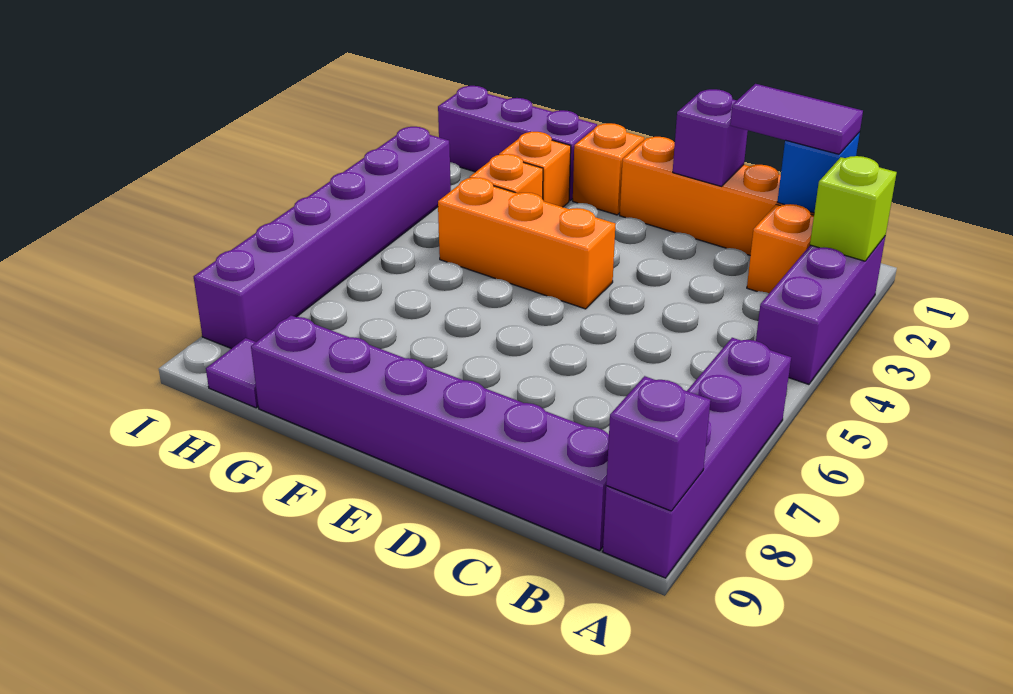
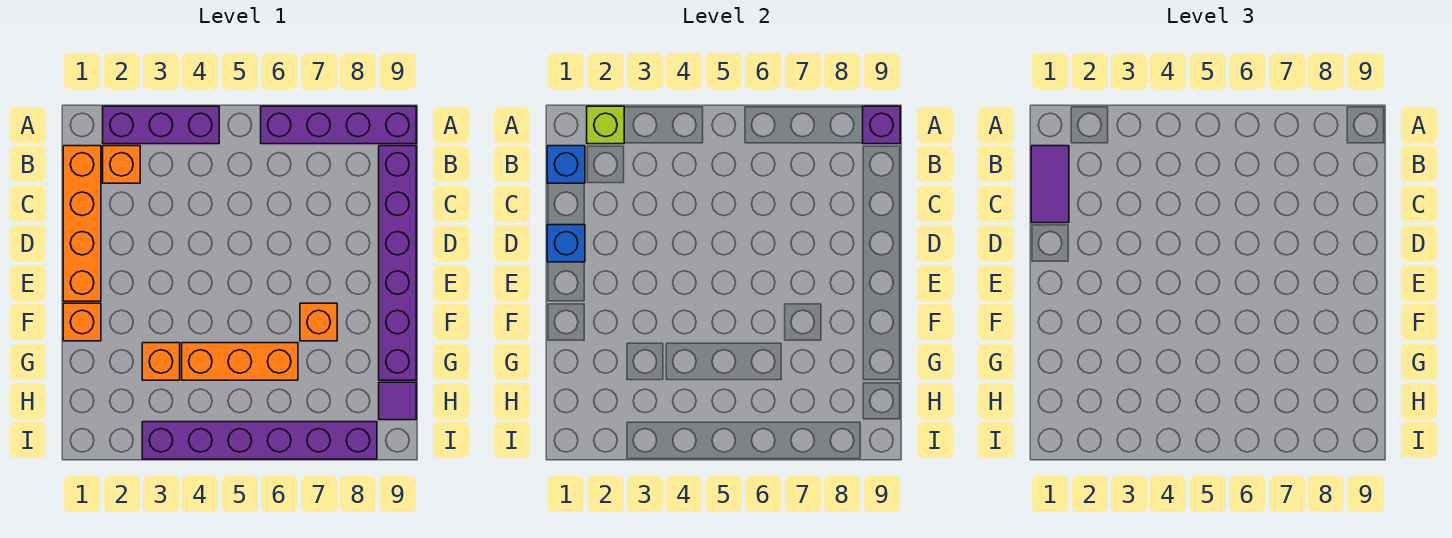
purple brick D1 level 2 -> blue brick D1 level 2
orange brick E4:G4 level 1 -> orange brick G4:G6 level 1
purple brick G1:I1 level 1 -> none
orange brick G2 level 1 -> orange brick F7 level 1

